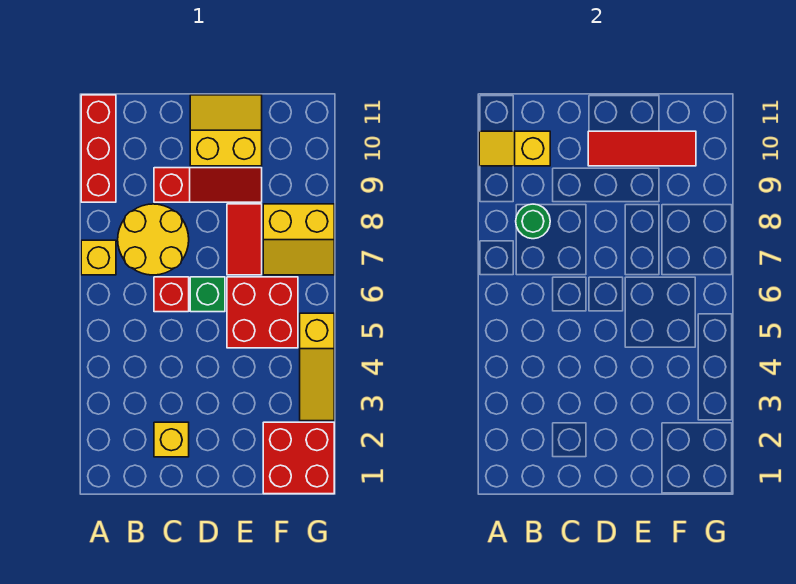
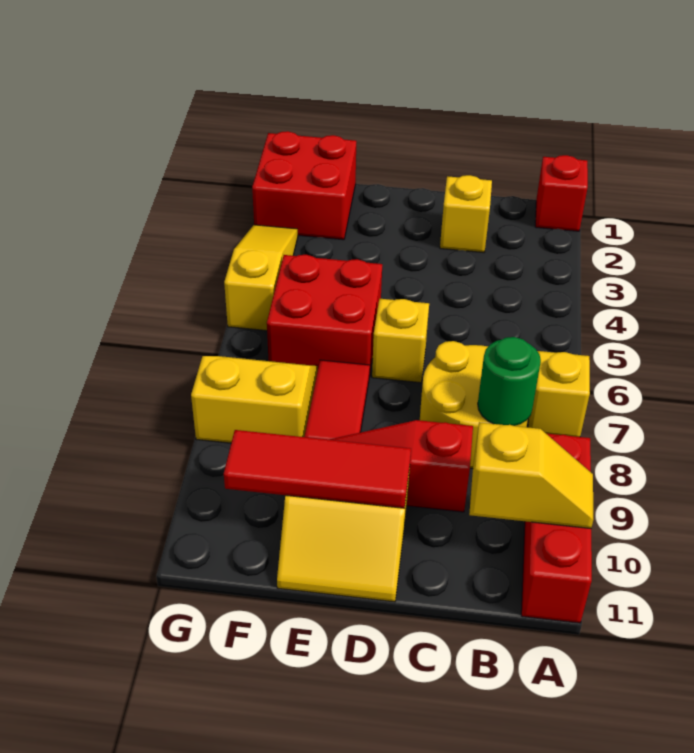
red brick C6 level 1 -> red brick A1 level 1
green brick D6 level 1 -> yellow brick D6 level 1

